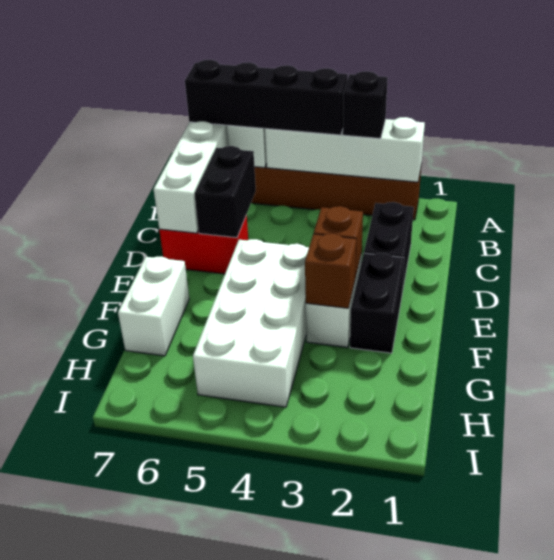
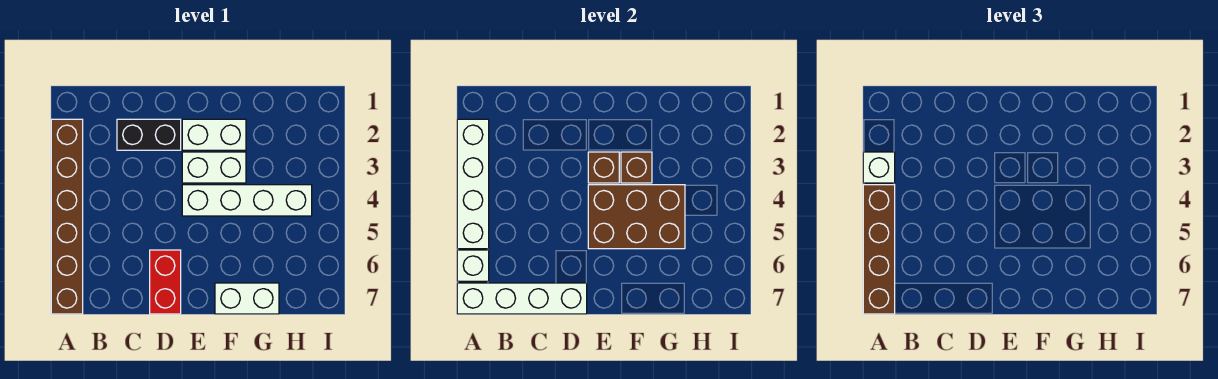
black brick A3 level 3 -> white brick A3 level 3
black brick A4:A7 level 3 -> brown brick A4:A7 level 3
black brick C6:D6 level 2 -> none
black brick E2:F2 level 1 -> white brick E2:F2 level 1
white brick E4:H5 level 1 -> white brick E4:H4 level 1
none -> brown brick E4:G5 level 2

